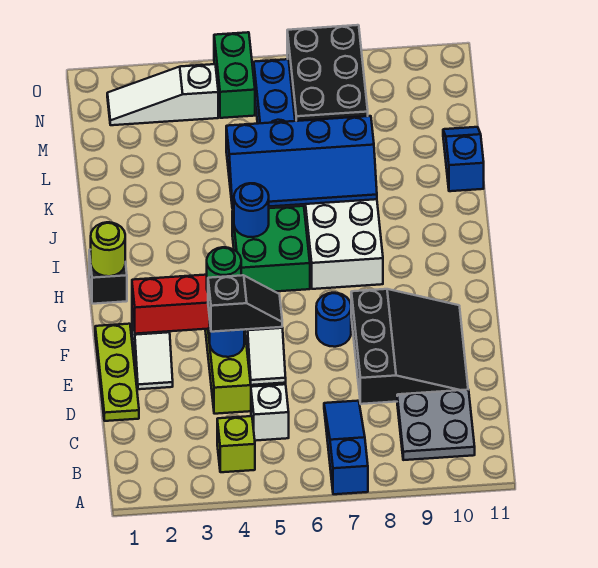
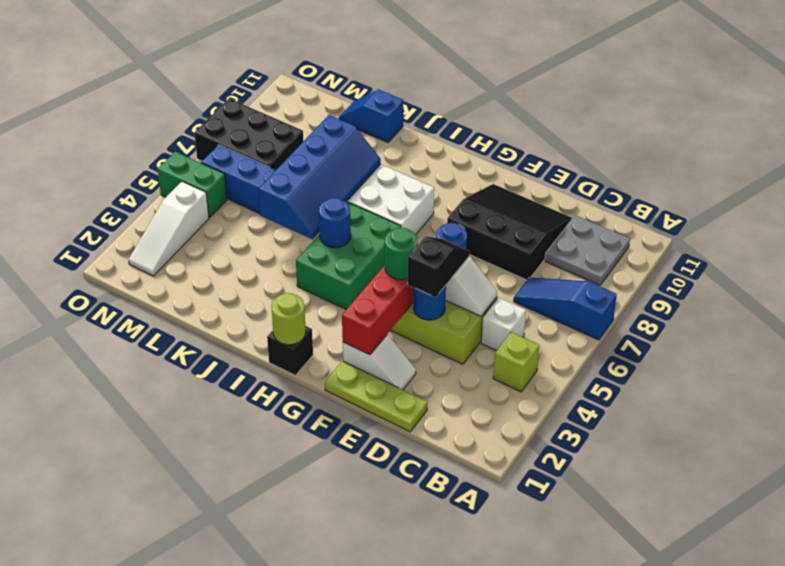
green brick H5:I6 level 1 -> green brick H4:I6 level 1

